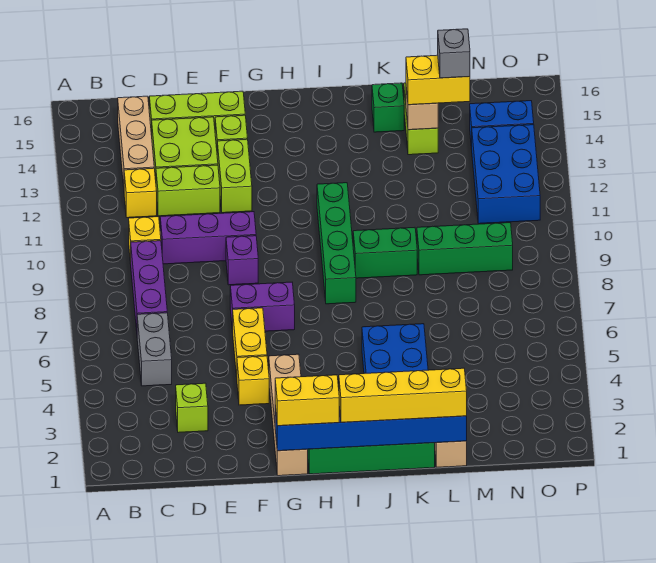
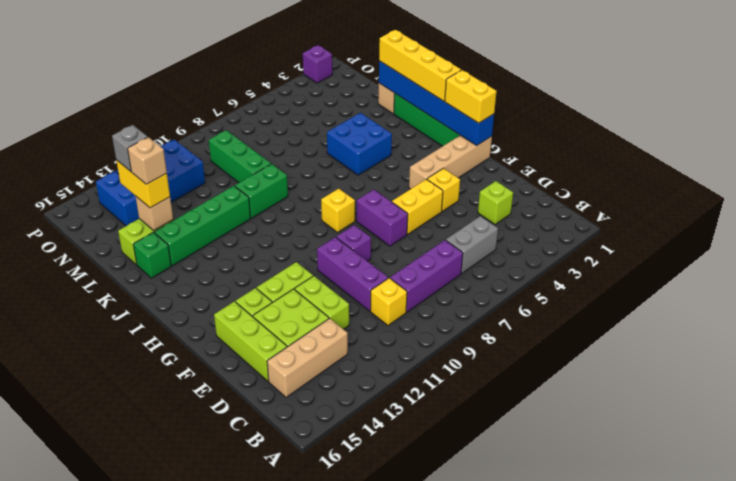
yellow brick C12 level 1 -> yellow brick H8 level 1
green brick I8:I11 level 1 -> green brick K11:K14 level 1
green brick J9:K9 level 1 -> green brick K9:K10 level 1
none -> tan brick L14 level 4
none -> purple brick P2 level 1

